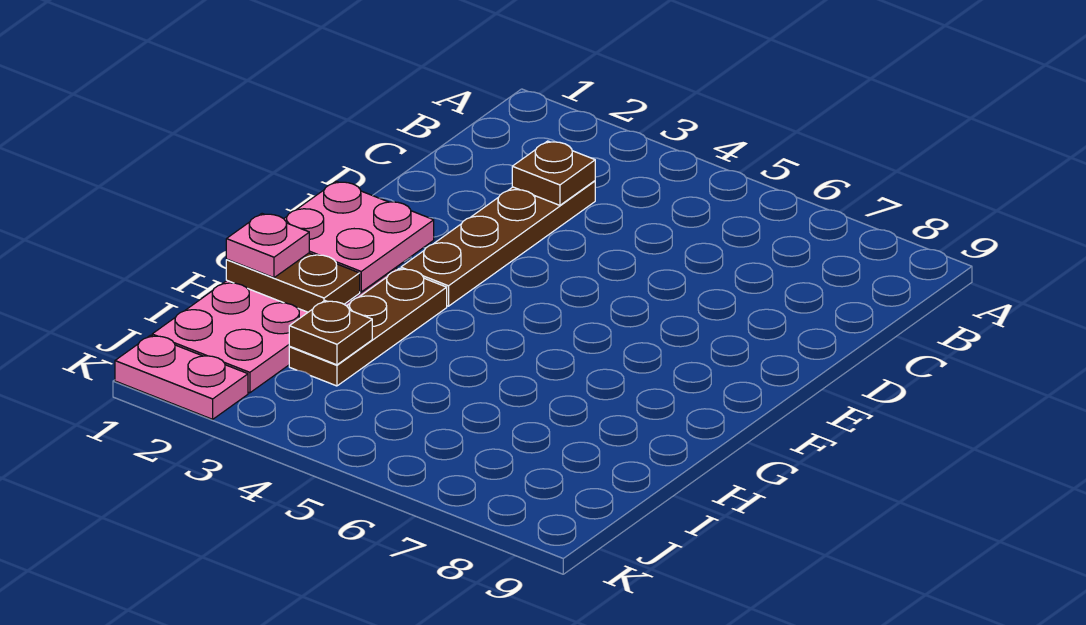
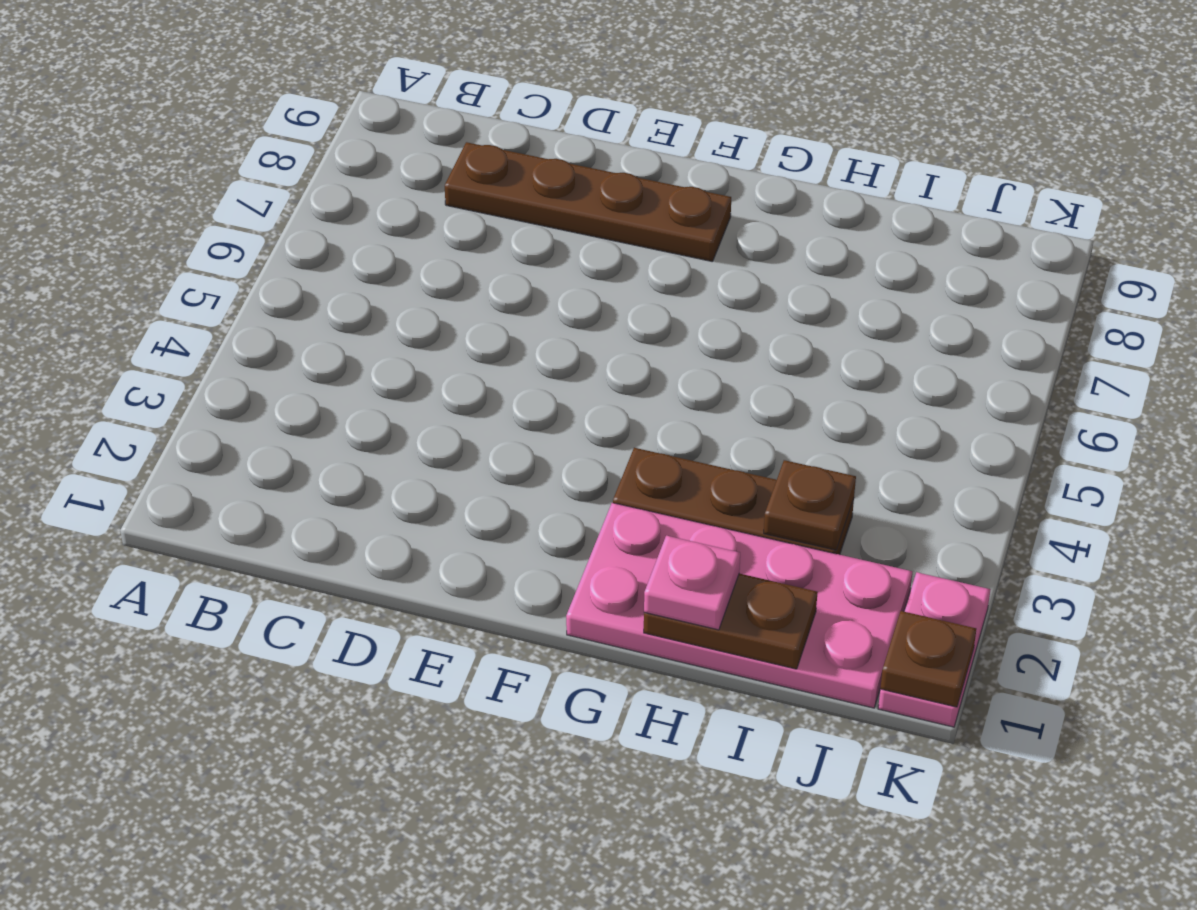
brown plate C3:F3 level 1 -> brown plate C8:F8 level 1
brown plate C3 level 2 -> brown plate K1 level 2
pink plate F1:G2 level 2 -> none
brown plate H1:H2 level 2 -> brown plate H1:I1 level 2

